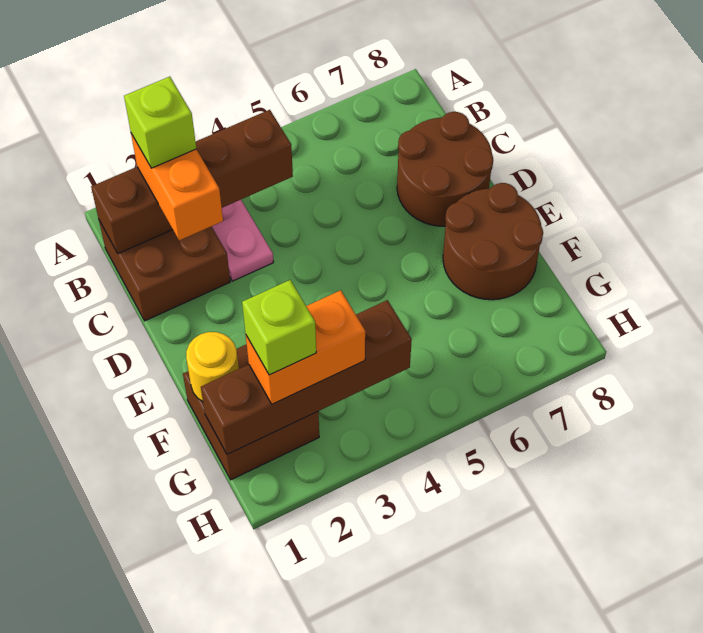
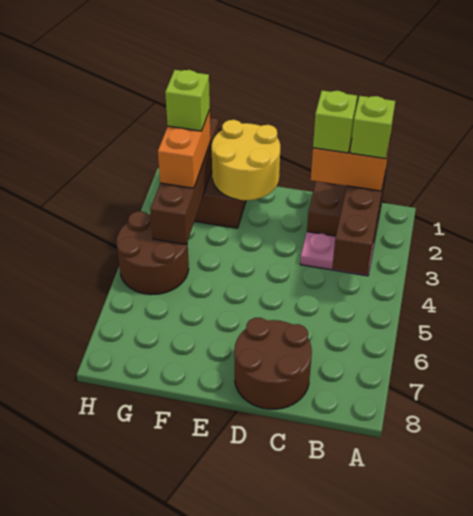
none -> lime brick C2 level 4
brown round brick E7:F8 level 1 -> brown round brick G4:H5 level 1
yellow round brick F1 level 2 -> yellow round brick E1:F2 level 2

